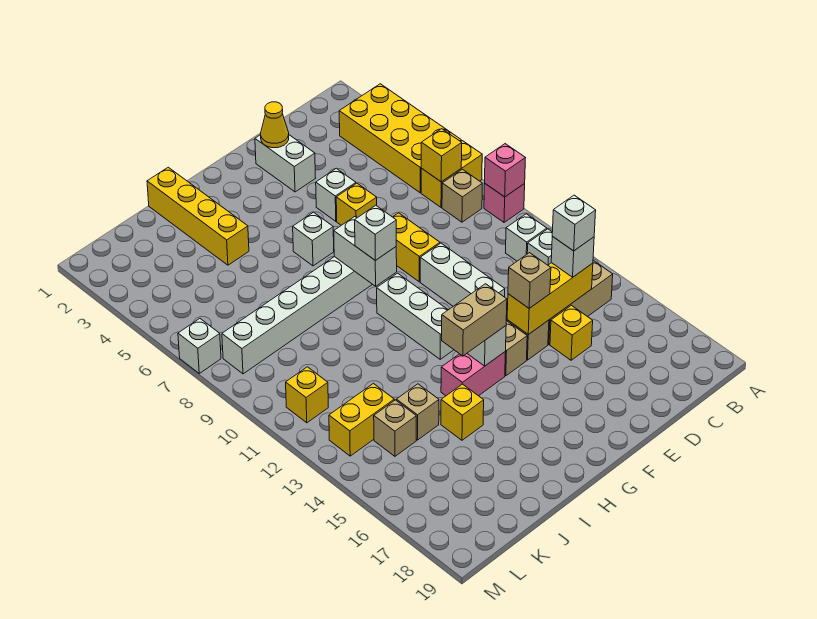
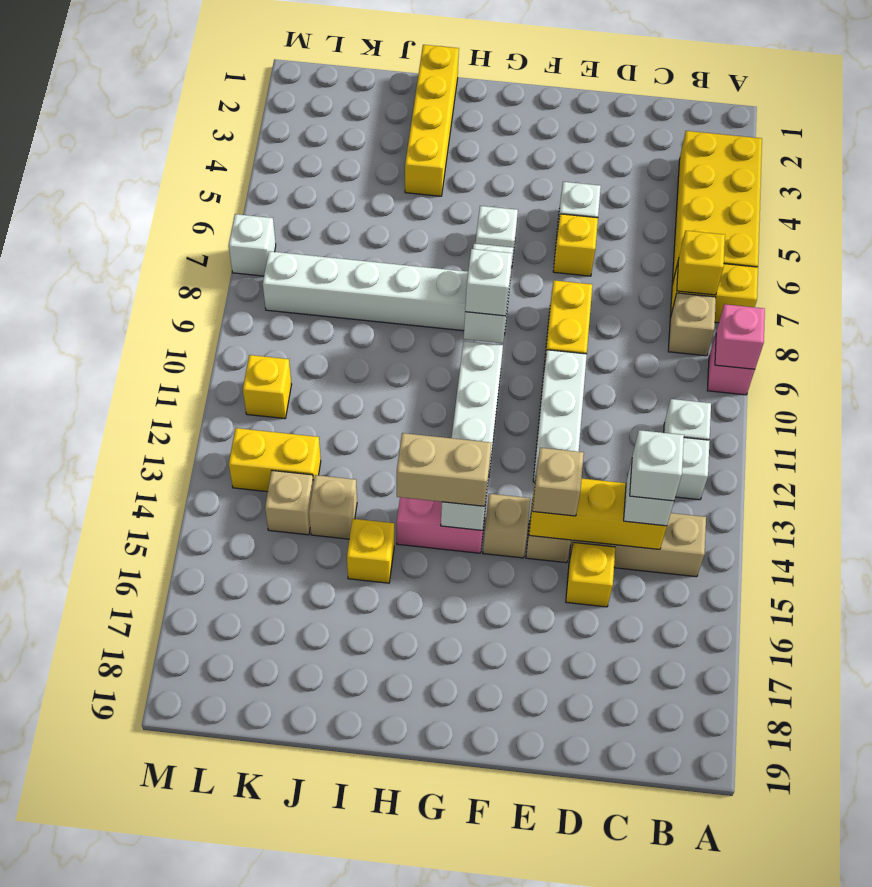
white brick E2:E3 level 1 -> none
yellow cone E2 level 2 -> none

